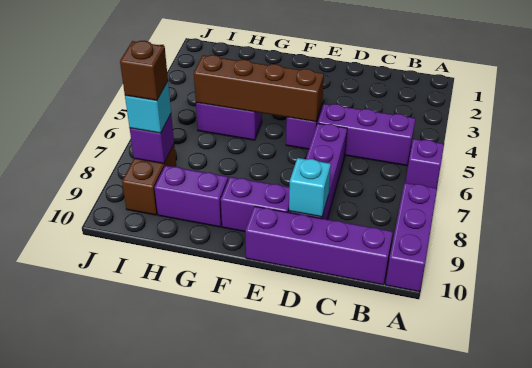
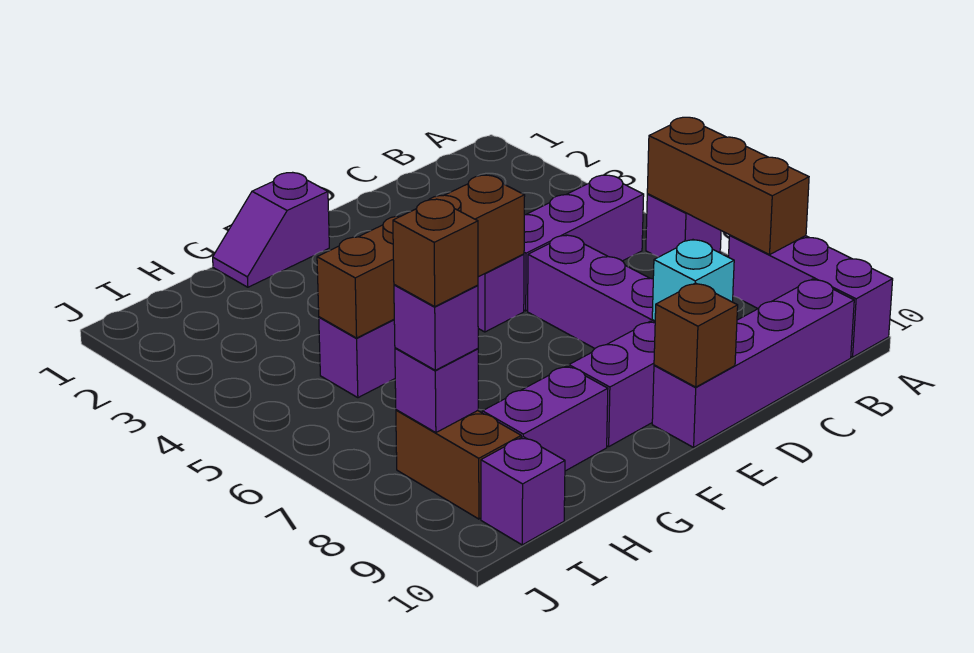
none -> brown brick A6:A8 level 2
none -> brown brick E10 level 2
none -> purple slope F1:G1 level 1 top F
cyan brick I8 level 3 -> purple brick I8 level 3
none -> purple brick I10 level 1

